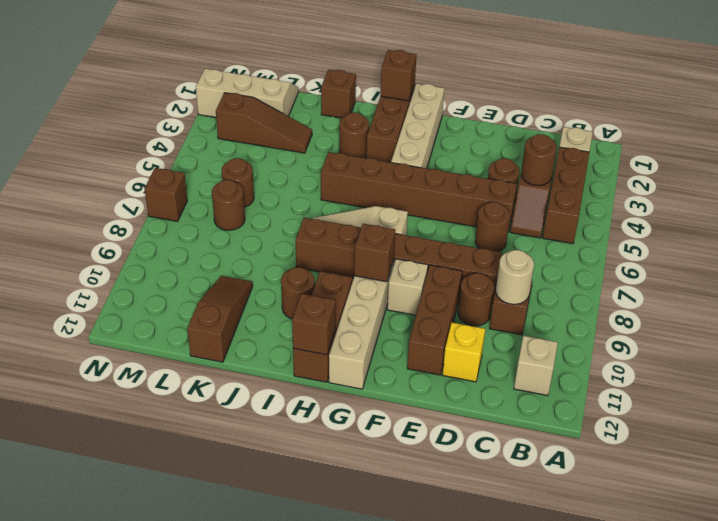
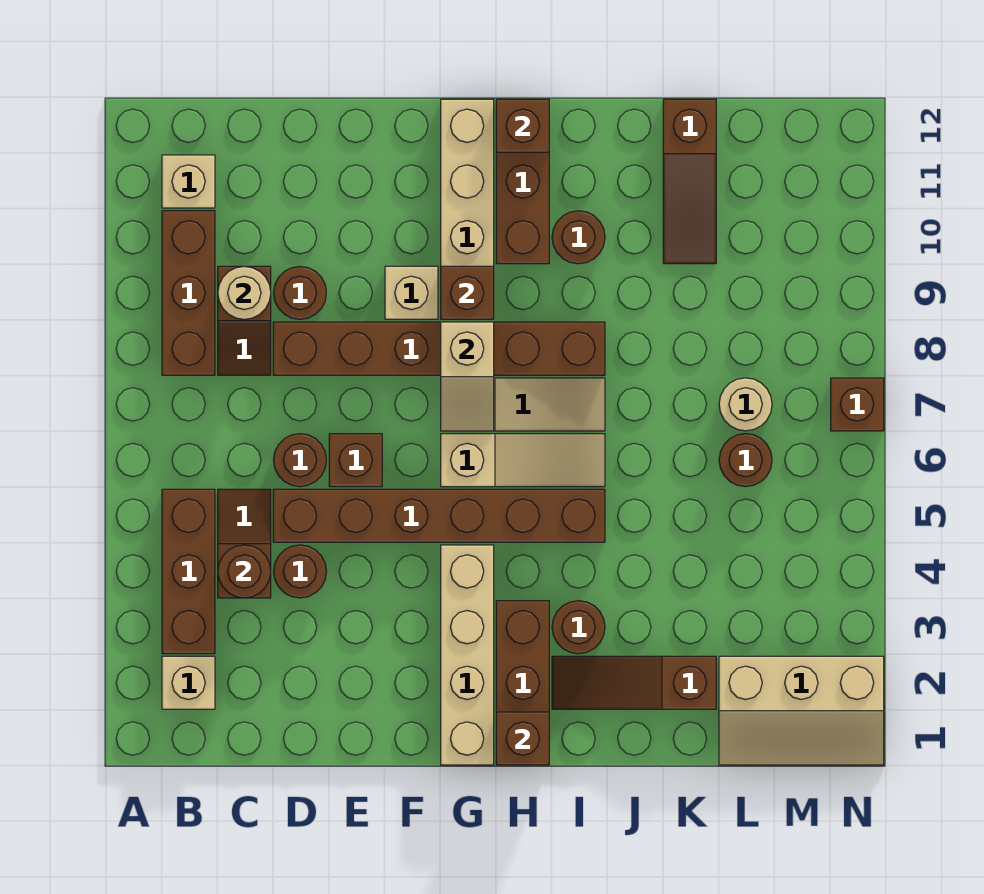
yellow brick D11 level 1 -> none
brown brick E9:E11 level 1 -> brown brick B8:B10 level 1
none -> tan slope G6:I6 level 1 top G
none -> tan slope G7:G8 level 2 top 8
brown brick J1 level 1 -> brown brick E6 level 1
brown slope K3:M3 level 1 top M -> brown slope I2:K2 level 1 top K
brown round brick L7 level 1 -> tan round brick L7 level 1

